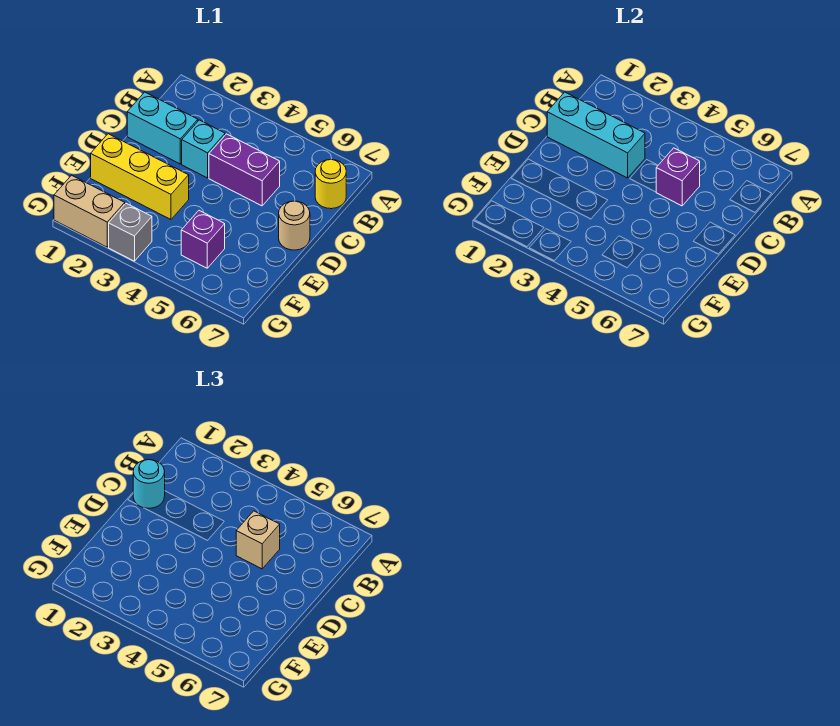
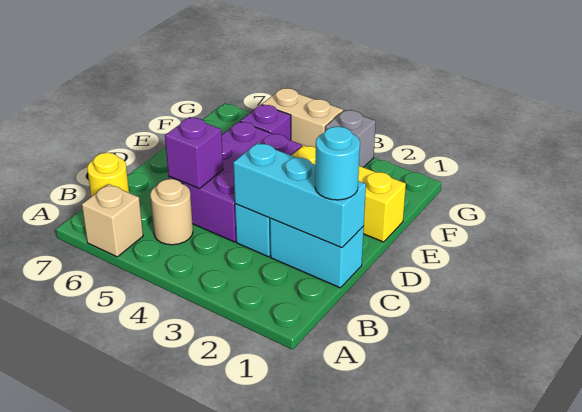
purple brick C4:C5 level 1 -> purple brick C4:E5 level 1
tan brick C5 level 3 -> tan brick A6 level 1
tan round brick D7 level 1 -> tan round brick B5 level 1
tan brick G1:G2 level 1 -> tan brick G4:G5 level 1

